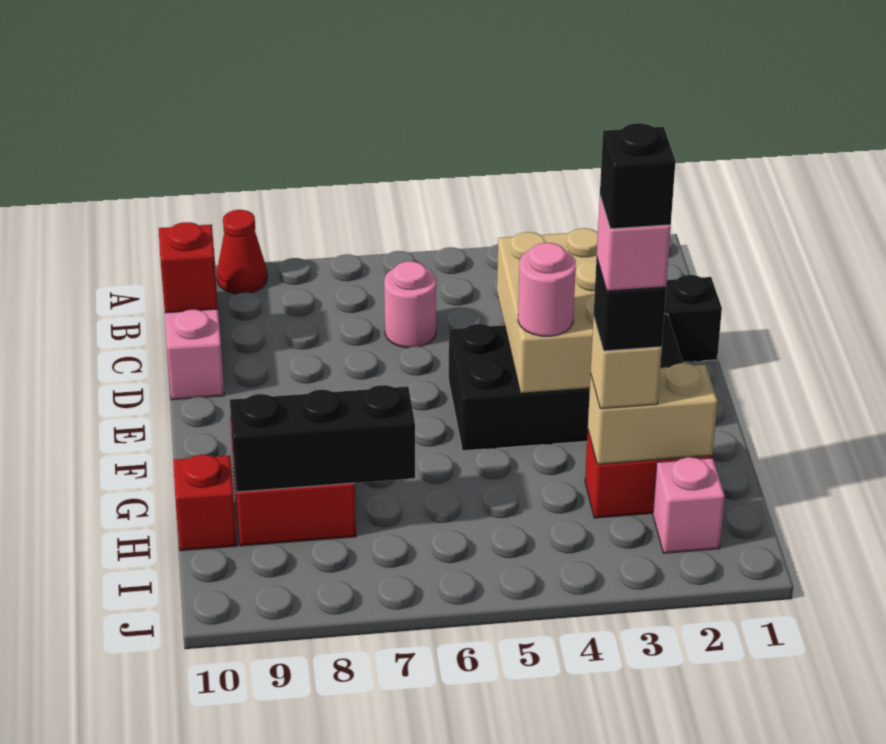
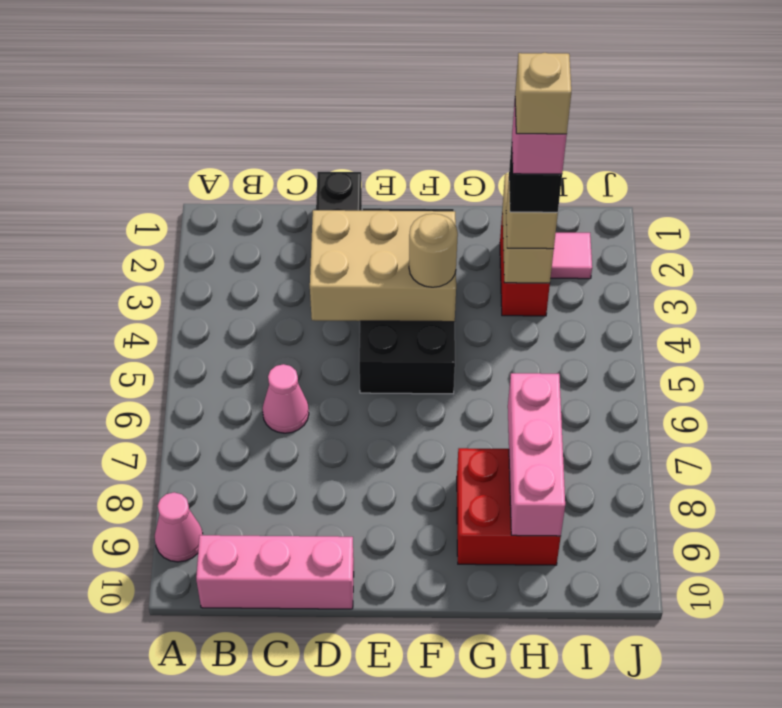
red cone A9 level 1 -> pink cone A9 level 1
pink round brick C6 level 1 -> pink cone C6 level 1
red brick C10 level 2 -> none
pink round brick F4 level 3 -> tan round brick F4 level 3
black brick H3 level 6 -> tan brick H3 level 6
black brick H7:H9 level 2 -> pink brick H7:H9 level 2
red brick H10 level 1 -> none
pink brick I2 level 1 -> pink tile I2 level 1

